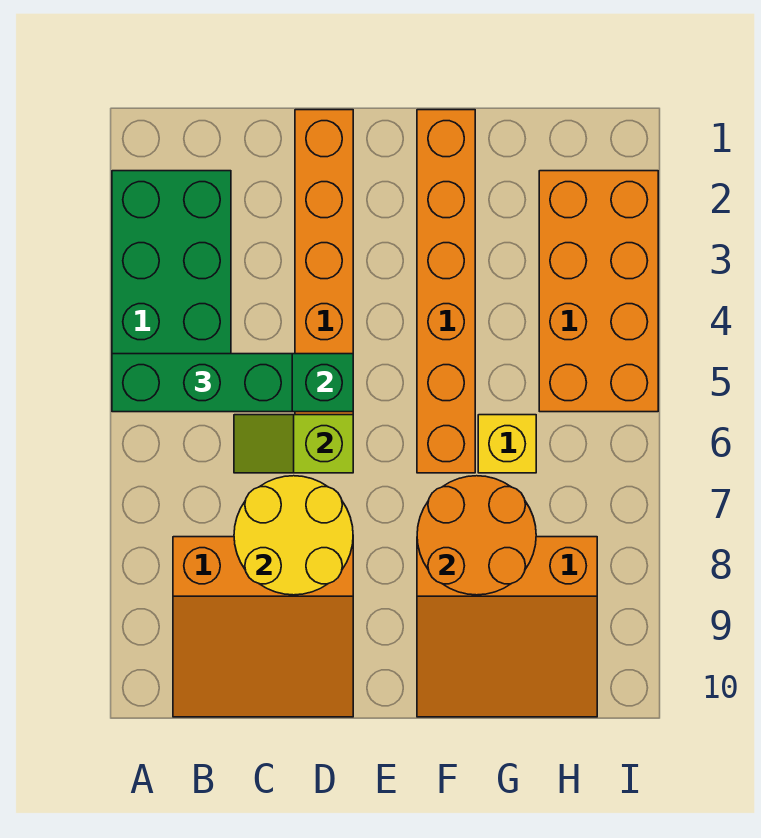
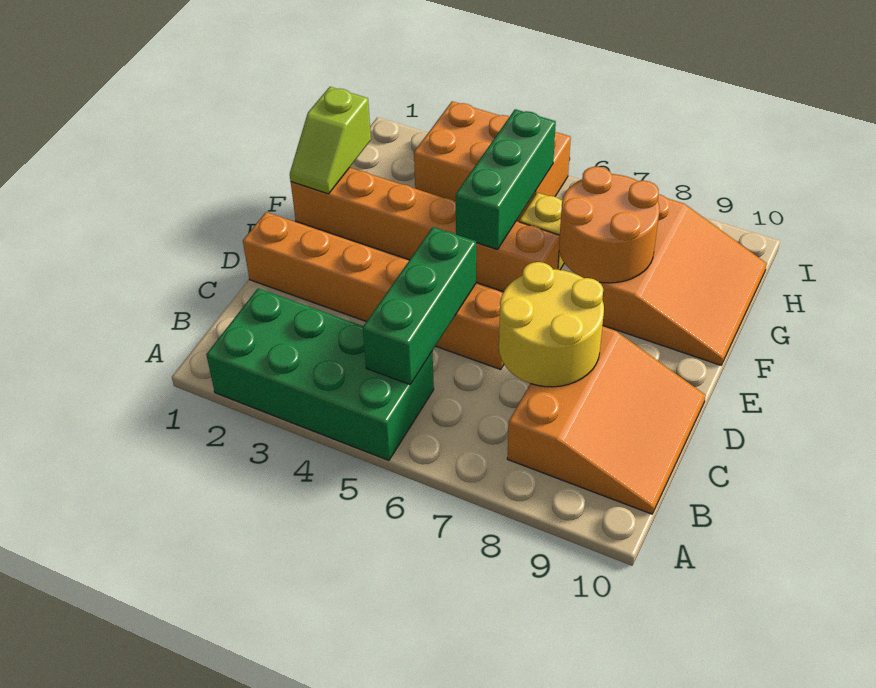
green brick A5:C5 level 3 -> green brick F5:H5 level 2
lime slope C6:D6 level 2 top D -> lime slope F1:G1 level 2 top G
orange brick H2:I5 level 1 -> orange brick H3:I5 level 1

